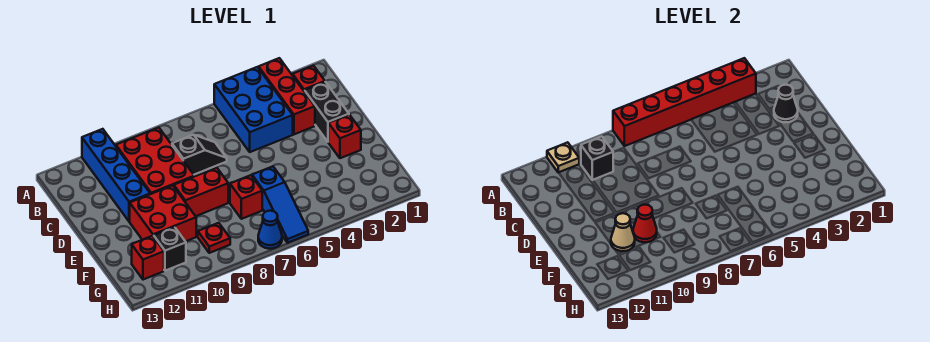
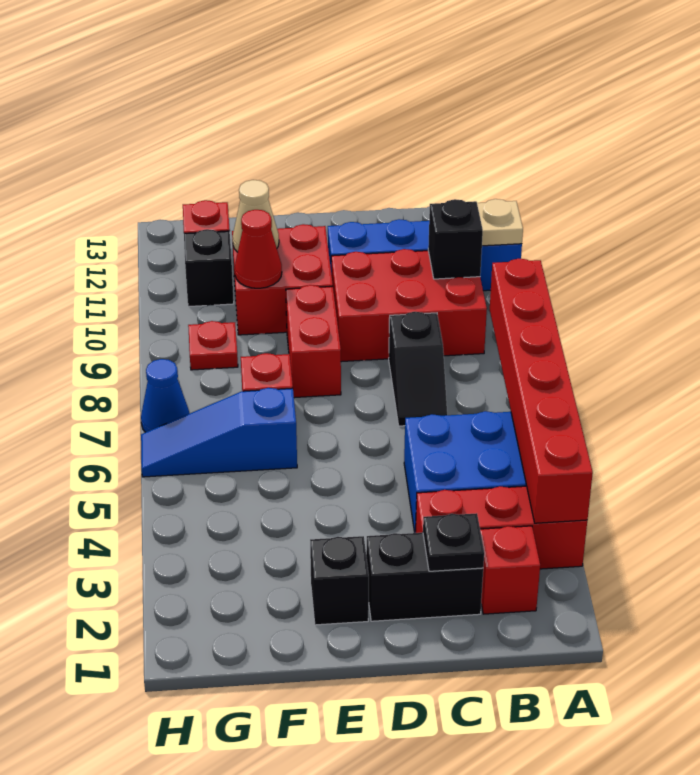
black cone C2 level 2 -> black plate C2 level 2
red brick E2 level 1 -> black brick E2 level 1

